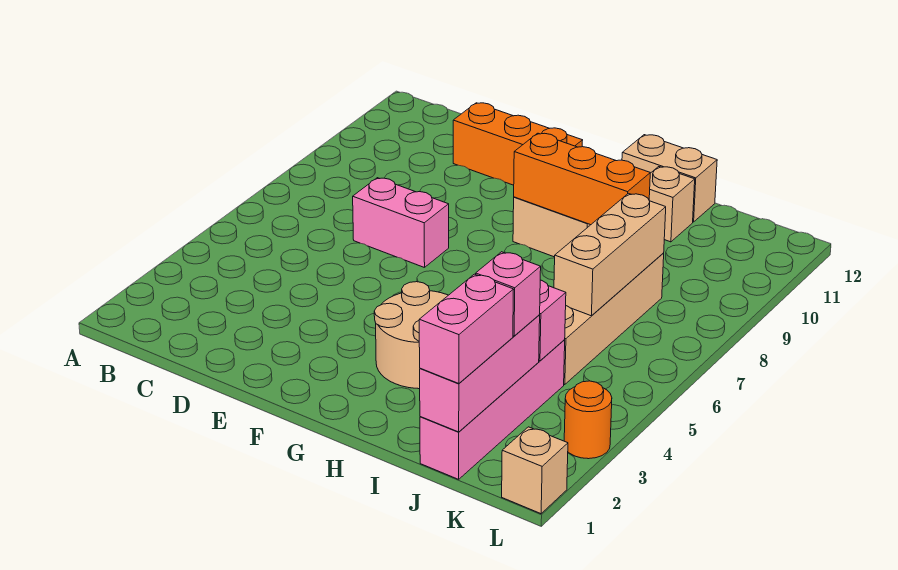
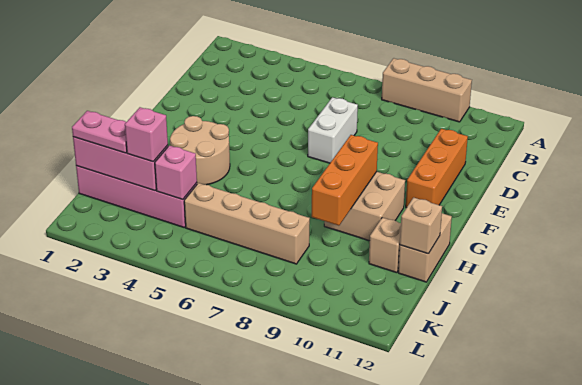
pink brick D7:E7 level 1 -> white brick D7:E7 level 1
pink brick J1:J2 level 3 -> pink plate J1:J2 level 3
tan brick J6:J8 level 2 -> tan brick A8:A10 level 1
tan brick L1 level 1 -> tan brick I12 level 2
orange round brick L3 level 1 -> none

